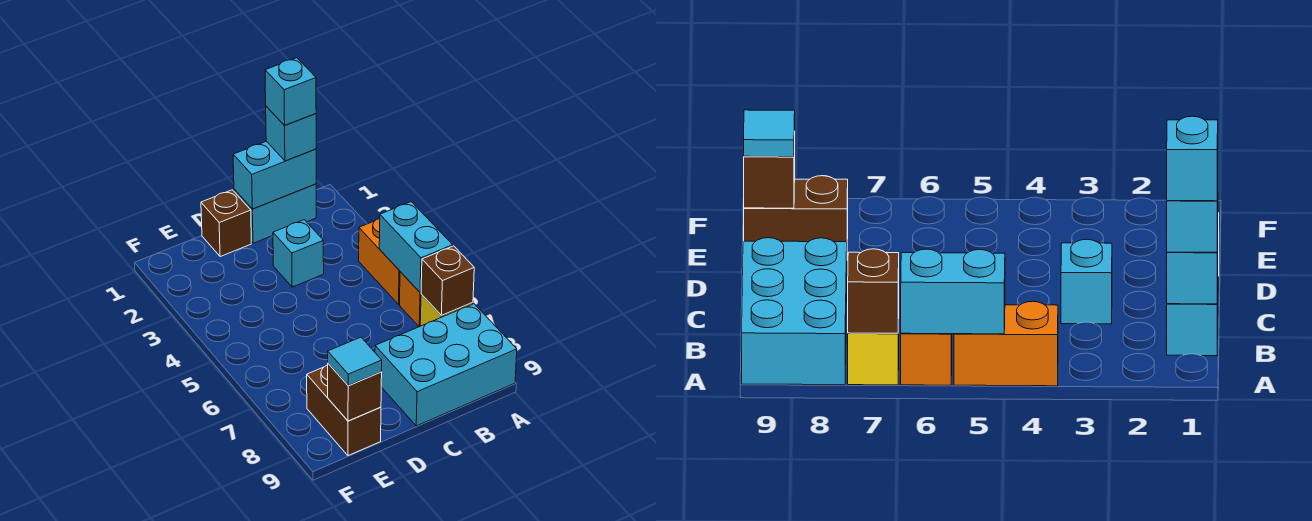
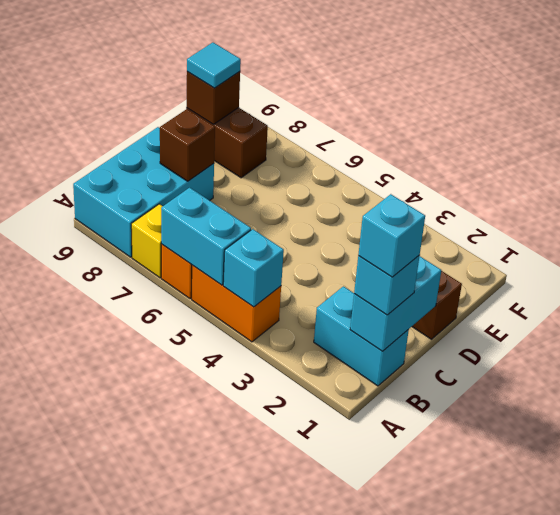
brown brick A7 level 2 -> brown brick C8 level 2
cyan brick B1:C1 level 1 -> cyan brick B1:B2 level 1
cyan brick C3 level 1 -> cyan brick A4 level 2

